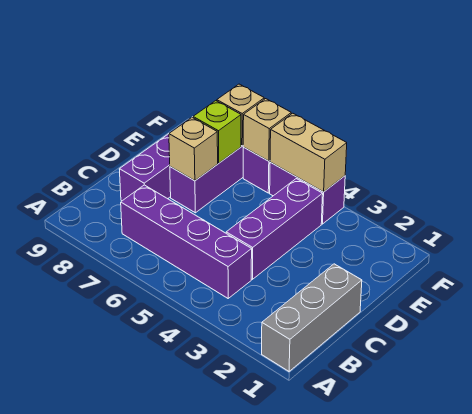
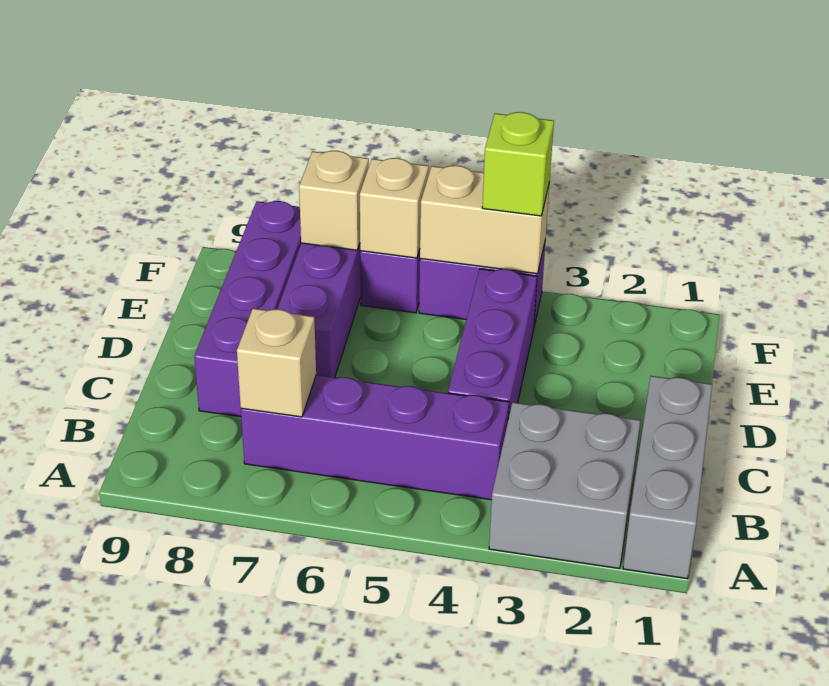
none -> grey brick A2:B3 level 1
tan brick D7 level 2 -> tan brick B7 level 2
lime brick E7 level 2 -> lime brick F4 level 3

